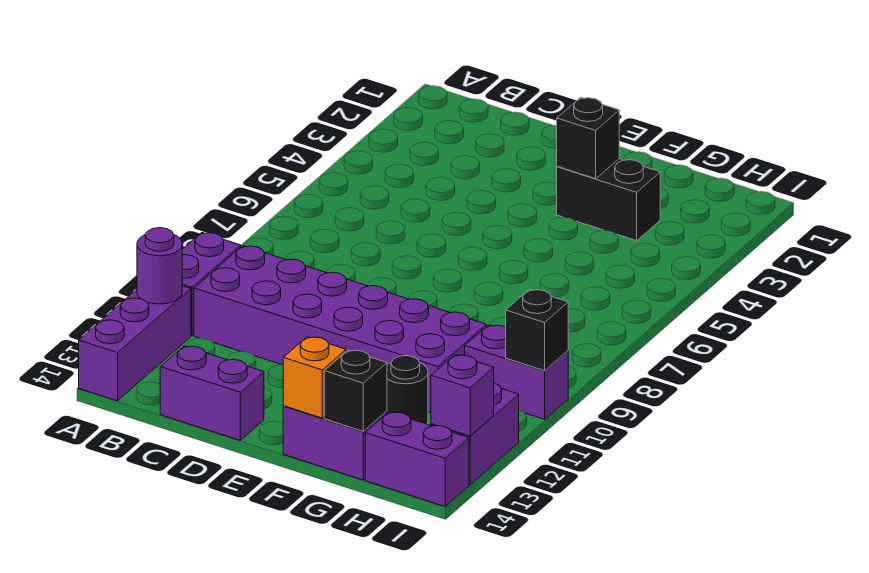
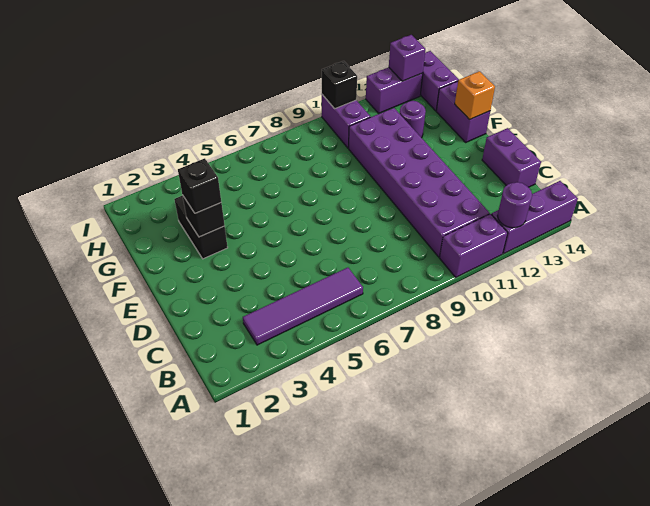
none -> purple tile B3:B6 level 1
black round brick G12 level 1 -> purple round brick G12 level 1
black brick G14 level 2 -> black brick F3 level 3

